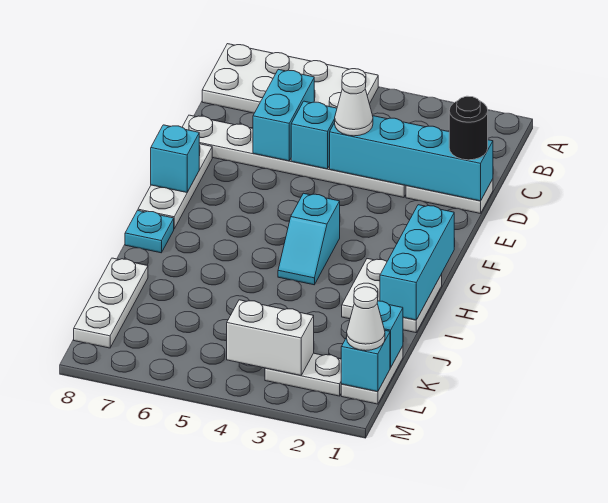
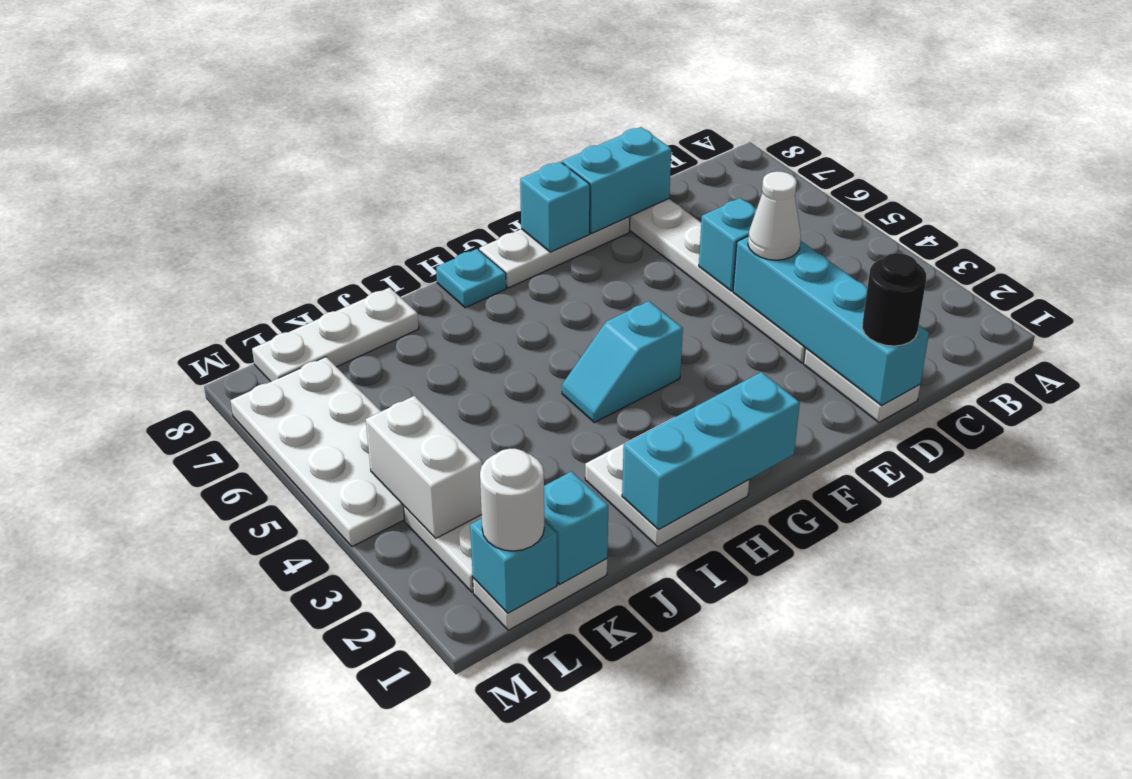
white plate A5:B8 level 1 -> white plate L4:M7 level 1
cyan brick C6:D6 level 2 -> cyan brick D8:E8 level 2
white cone L1 level 3 -> white round brick L1 level 3

